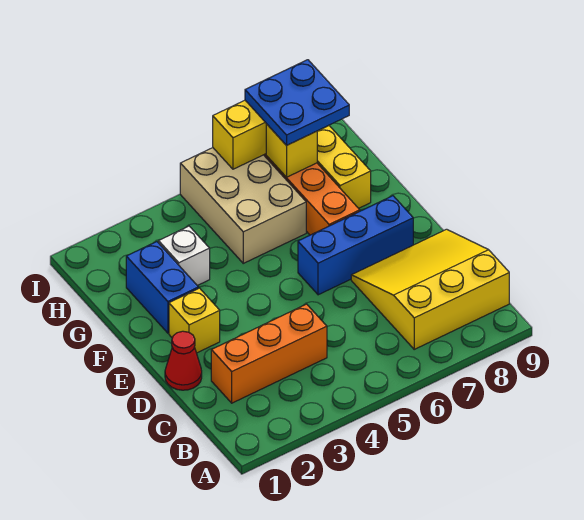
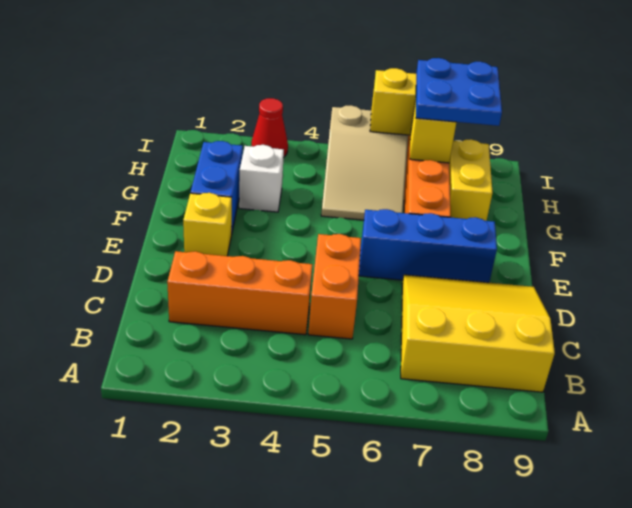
none -> orange brick C5:D5 level 1
red cone D1 level 1 -> red cone I3 level 1
tan brick G5:I6 level 1 -> tan slope G5:I6 level 1 top I

